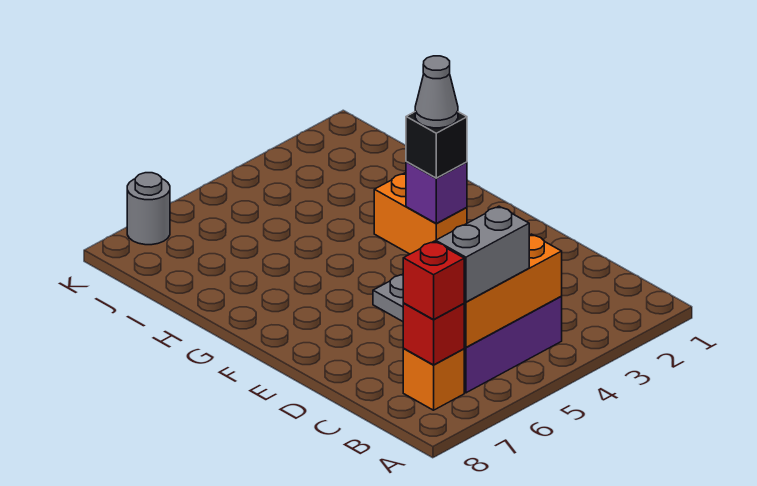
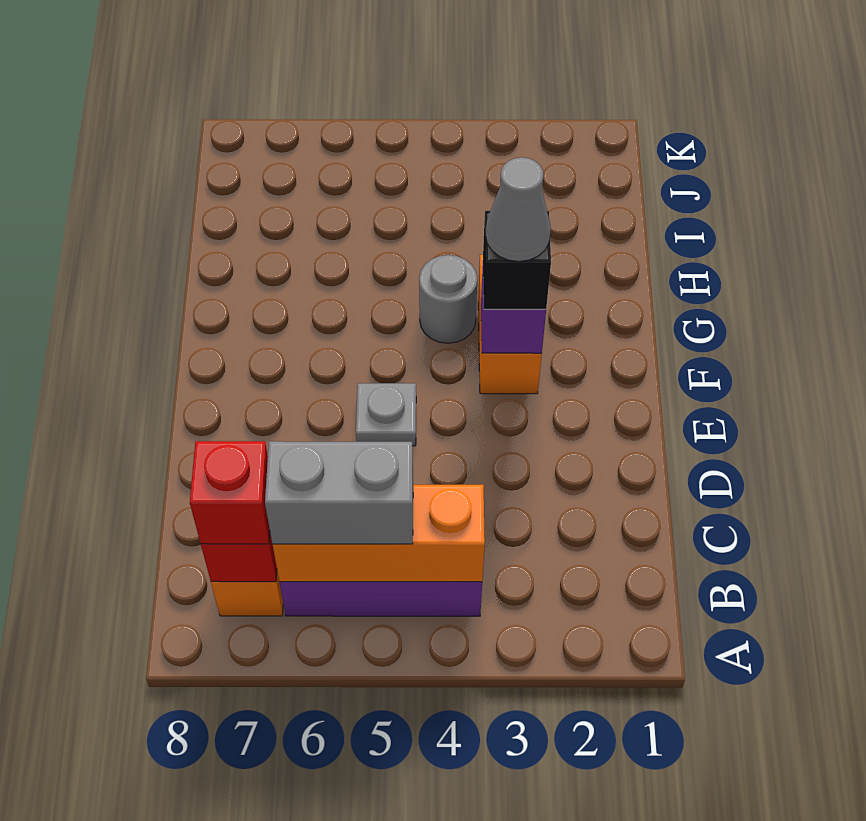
grey round brick K7 level 1 -> grey round brick G4 level 1

